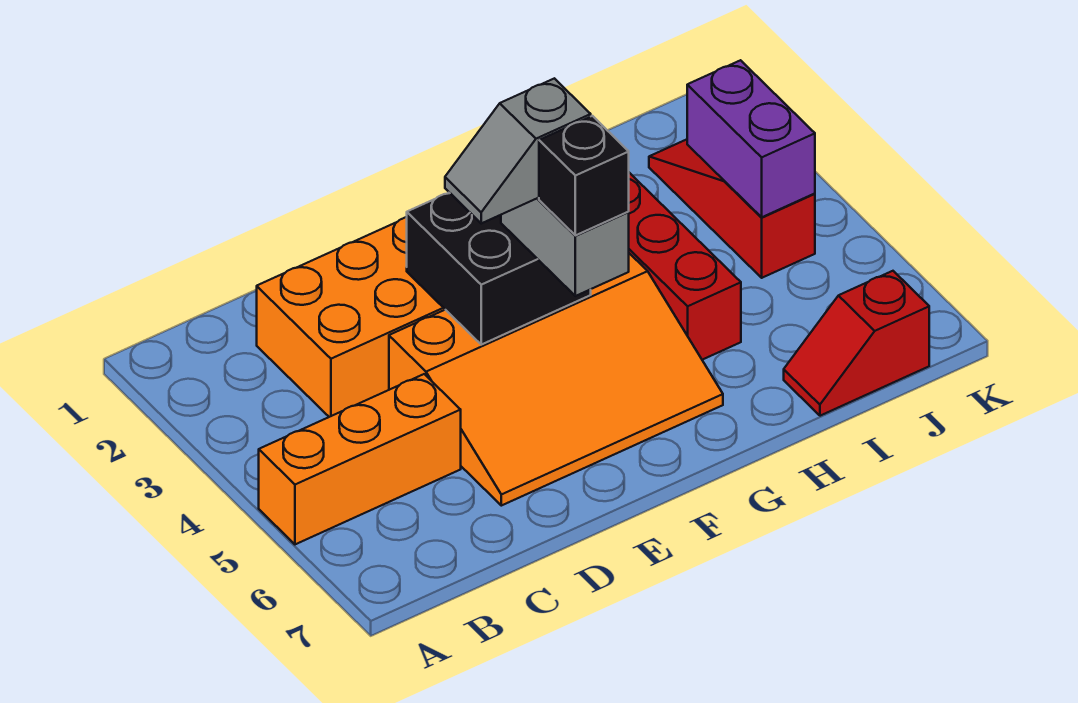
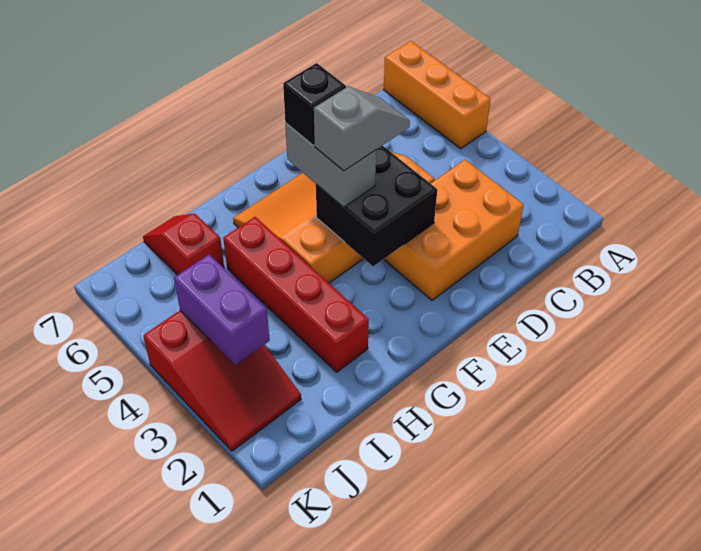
orange brick A5:C5 level 1 -> orange brick A5:A7 level 1
red slope I7:J7 level 1 top J -> red slope I6:I7 level 1 top 6
red slope J2:J4 level 1 top 4 -> red slope J2:K4 level 1 top 4

